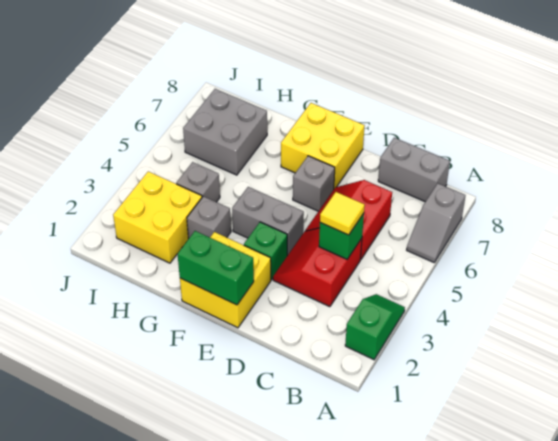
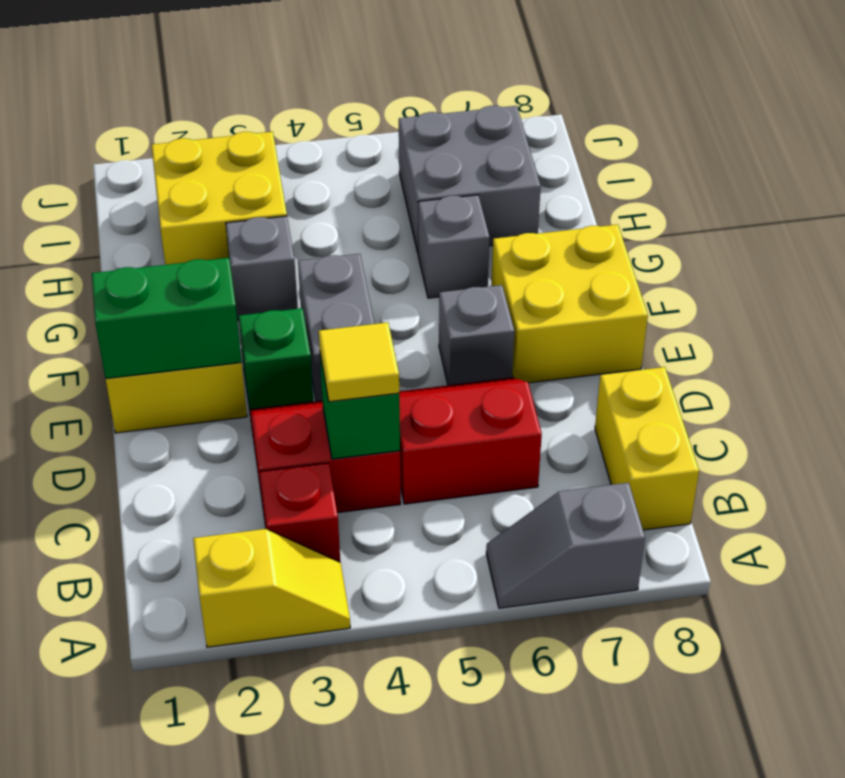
green slope A2:A3 level 1 top 2 -> yellow slope A2:A3 level 1 top 2
none -> red brick B3 level 1
grey brick B8:C8 level 1 -> yellow brick B8:C8 level 1
green brick E1:F1 level 2 -> green brick E1:E2 level 2
grey brick H4 level 1 -> grey brick G6 level 1

